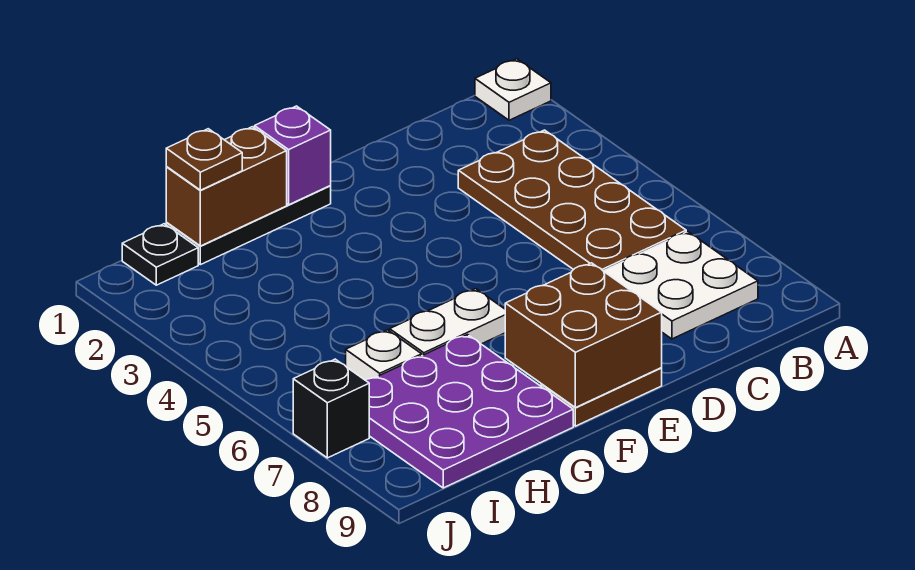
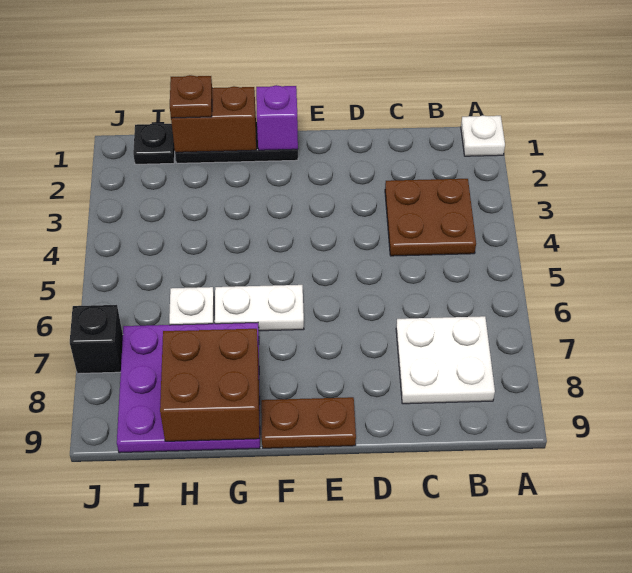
brown plate B3:C6 level 1 -> brown plate B3:C4 level 1
brown brick E8:F9 level 2 -> brown brick G8:H9 level 2

